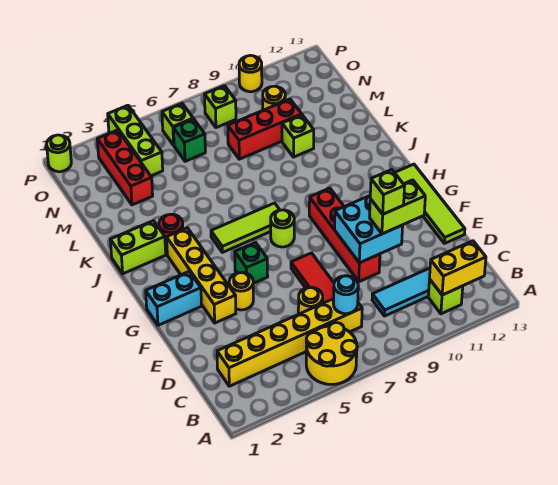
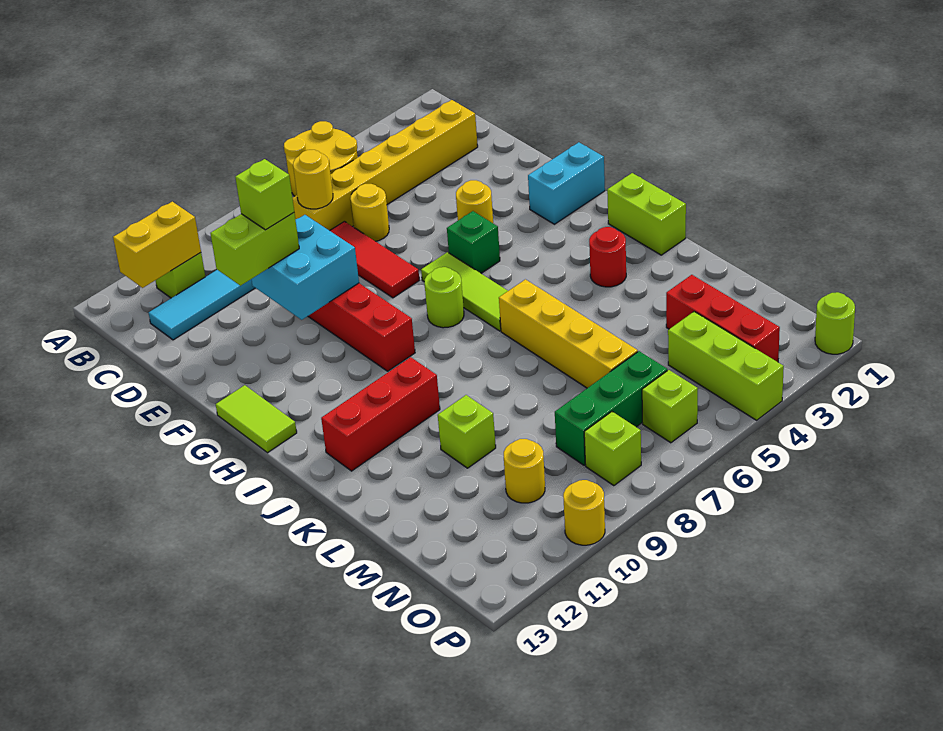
cyan round brick C7 level 2 -> yellow round brick C7 level 2
lime tile E13:H13 level 1 -> lime tile G13:H13 level 1
yellow brick F3:I3 level 1 -> yellow brick J6:M6 level 1
lime tile I5:I7 level 1 -> lime tile G6:I6 level 1
lime brick J1:J2 level 1 -> lime brick I1:J1 level 1
red brick M8:M10 level 1 -> red brick J10:J12 level 1
green brick N6 level 1 -> green brick N6:N8 level 1

